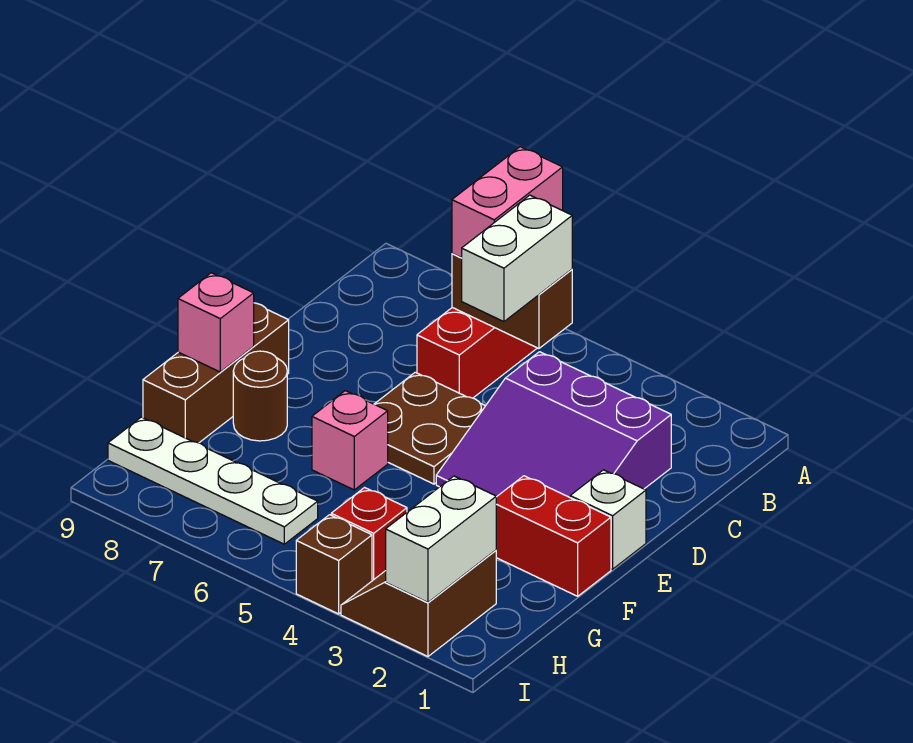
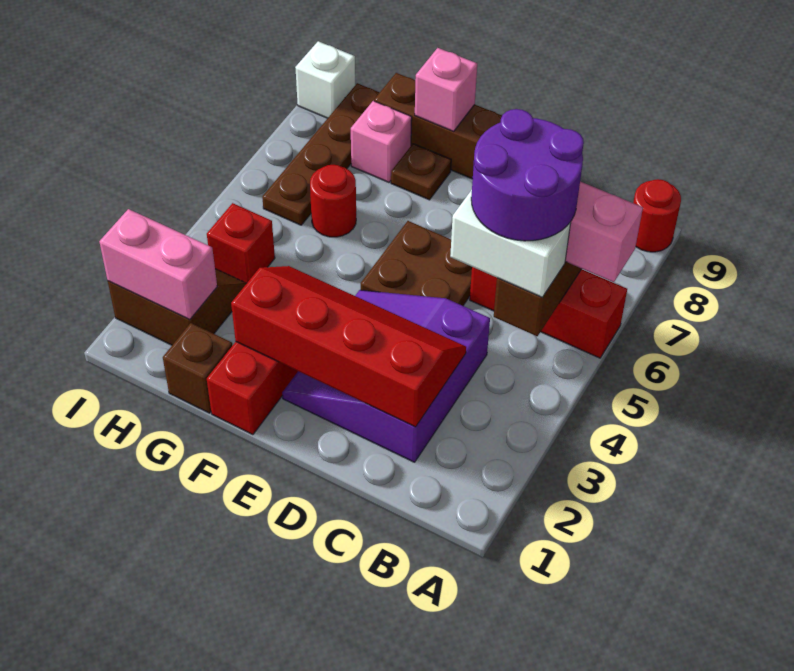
none -> red round brick A9 level 1
none -> purple round brick B5:C6 level 4
none -> red slope C2:F3 level 2 top 2
white brick E1 level 1 -> white brick I9 level 1
pink brick F6 level 1 -> pink brick G8 level 1
brown round brick F8 level 1 -> brown plate F8 level 1
none -> red round brick G6 level 1
white brick H2:I2 level 2 -> pink brick H2:I2 level 2
white plate H6:H9 level 1 -> brown plate H6:H9 level 1
brown brick I4 level 1 -> brown brick G1 level 1

